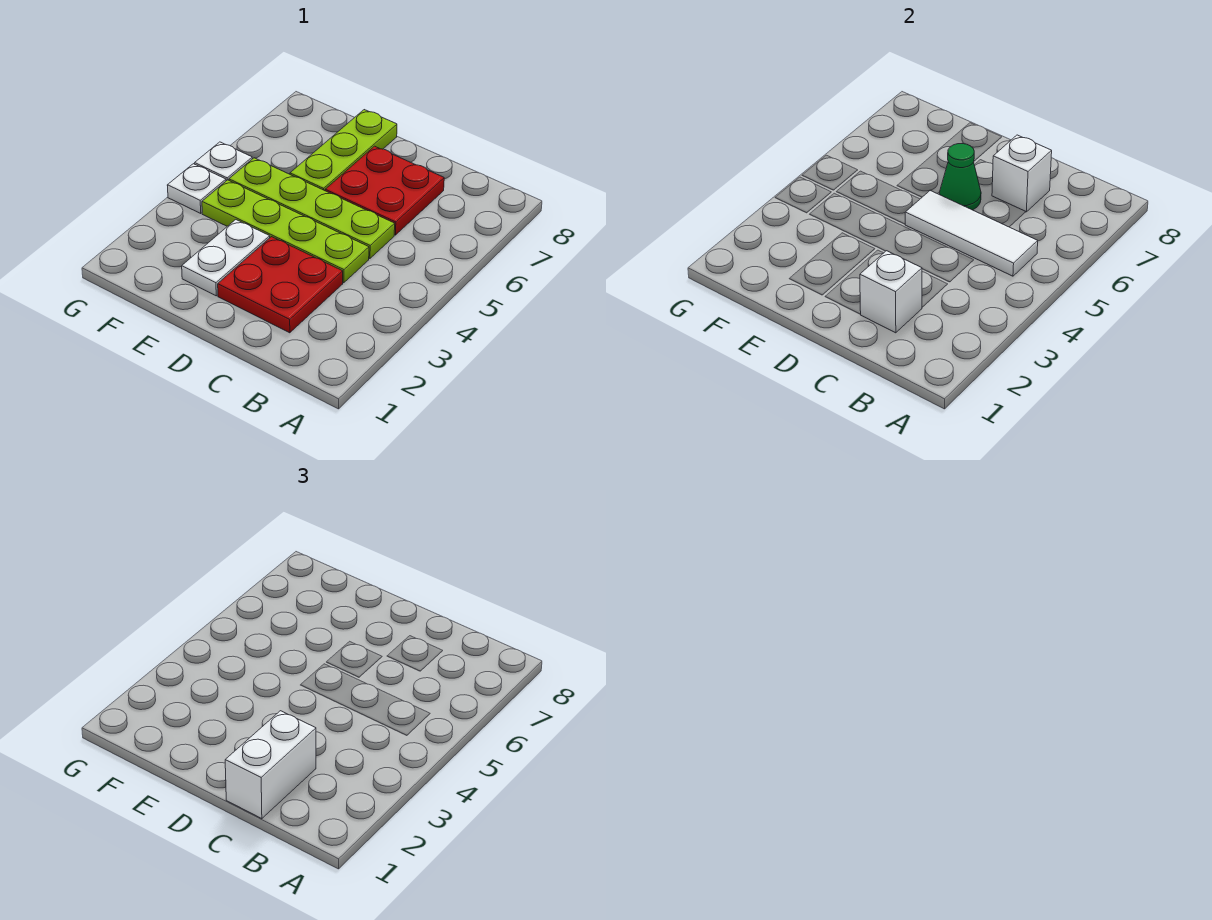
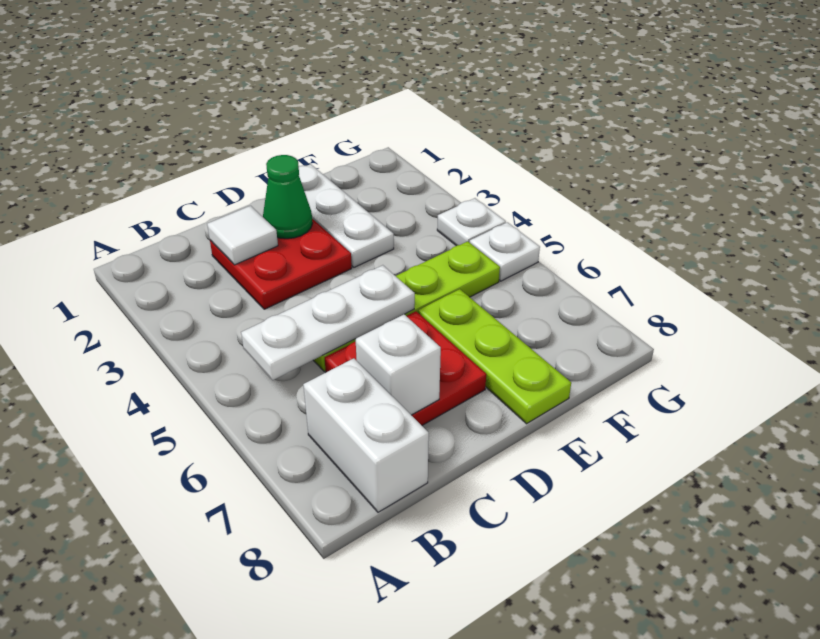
white tile B5:D5 level 2 -> white plate B5:D5 level 2
white brick C1:C2 level 3 -> white brick B7:B8 level 1
white brick C2 level 2 -> white tile C2 level 2
lime plate C4:F4 level 1 -> none
green cone D6 level 2 -> green cone D2 level 2
white plate E2:E3 level 1 -> white plate E1:E3 level 1

